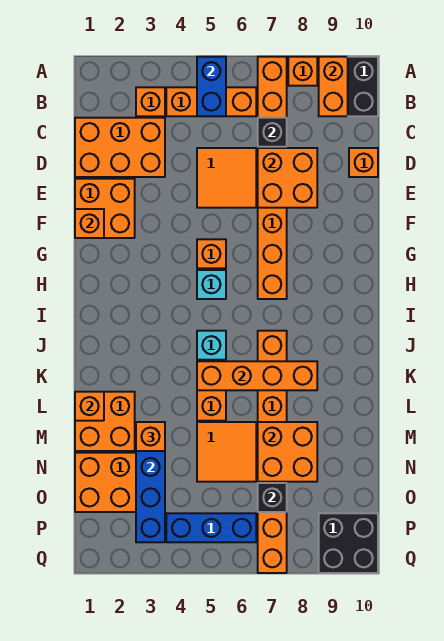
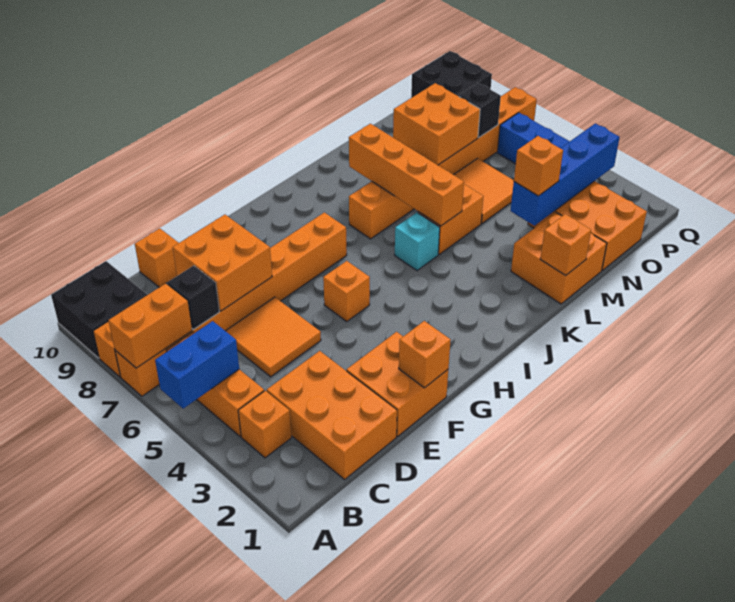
orange brick A9:B9 level 2 -> orange brick A7:B7 level 2
cyan brick H5 level 1 -> none

